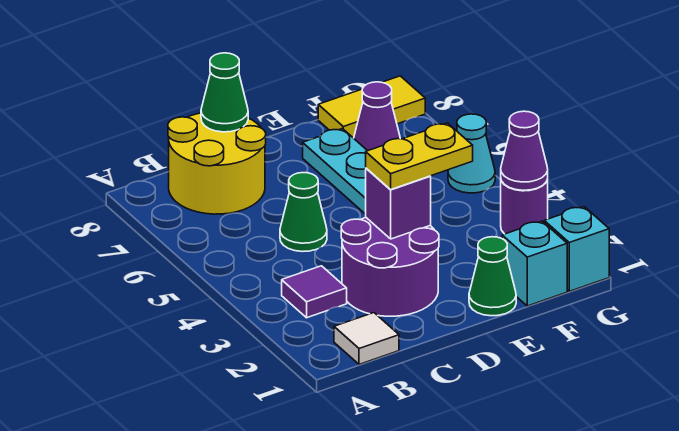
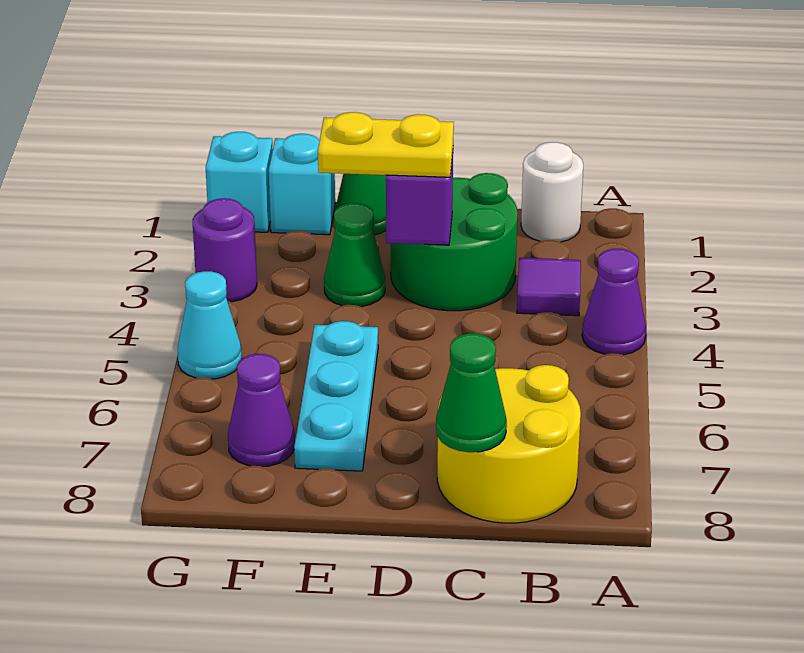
white tile B1 level 1 -> white round brick B1 level 1
purple round brick C2:D3 level 1 -> green round brick C2:D3 level 1
green cone C5 level 1 -> green cone E3 level 1
yellow tile F8:G8 level 1 -> none
purple cone G3 level 2 -> purple cone A4 level 1

